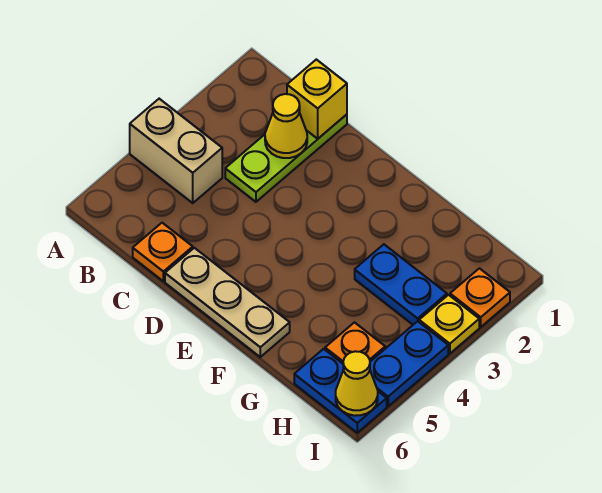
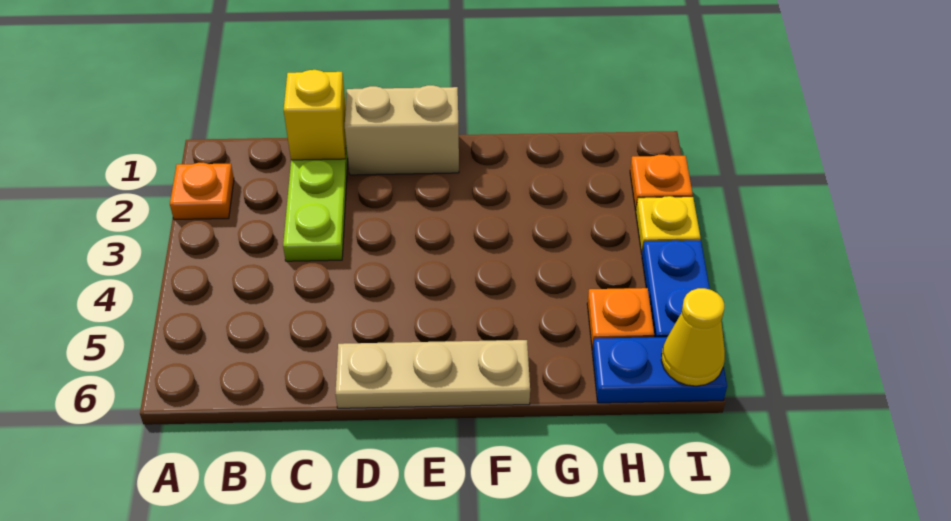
tan brick A4:B4 level 1 -> tan brick D1:E1 level 1
yellow cone C2 level 2 -> none
orange plate C6 level 1 -> orange plate A2 level 1
blue plate G3:H3 level 1 -> none

